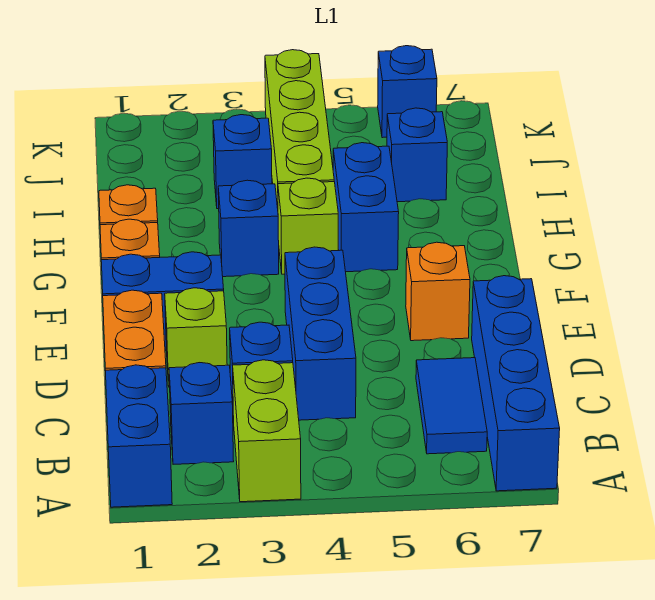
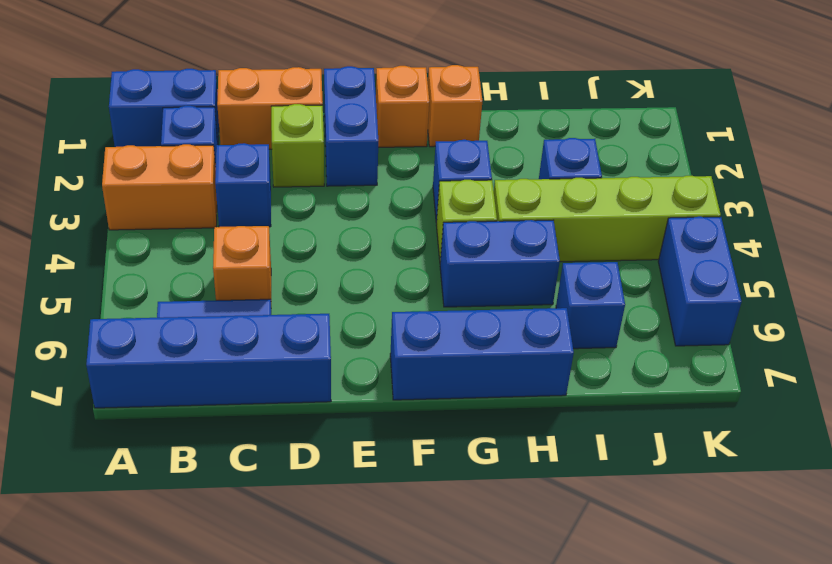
lime brick A3:B3 level 1 -> orange brick A3:B3 level 1
blue brick C4:E4 level 1 -> blue brick F7:H7 level 1
orange brick E6 level 1 -> orange brick C5 level 1
blue brick K6 level 1 -> blue brick K5:K6 level 1

